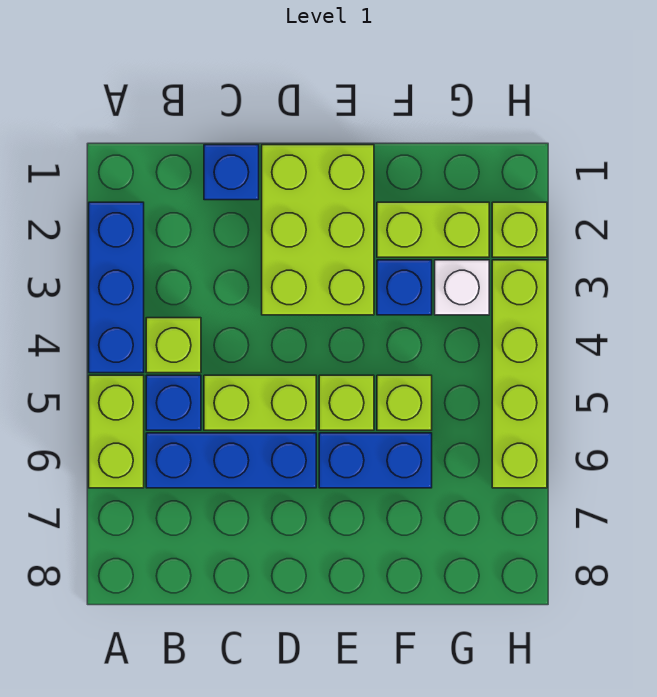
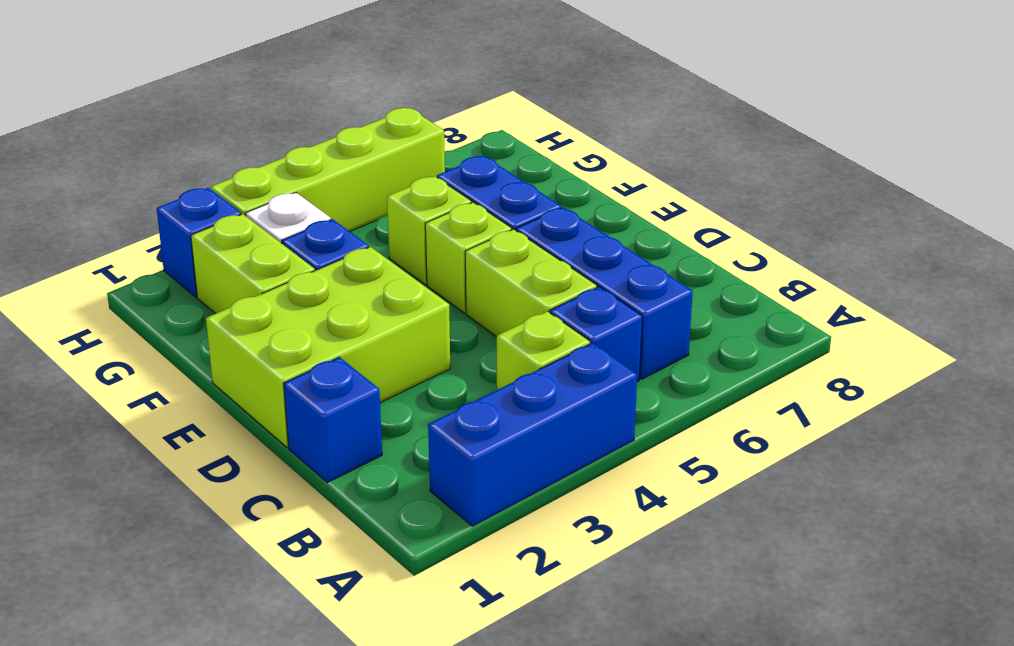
lime brick A5:A6 level 1 -> none
lime brick H2 level 1 -> blue brick H2 level 1

